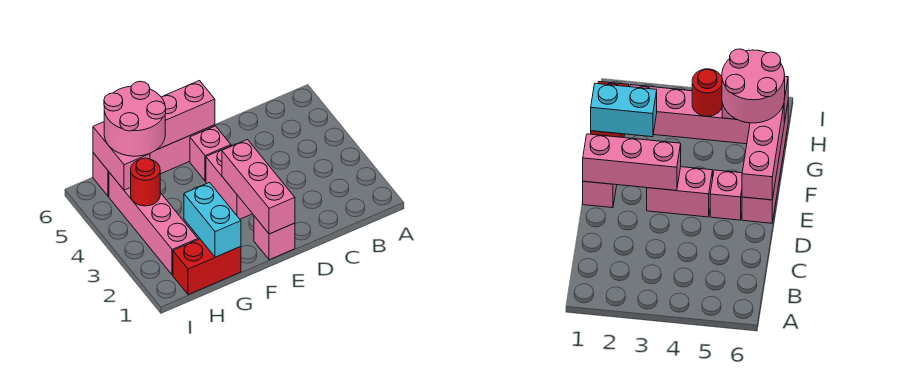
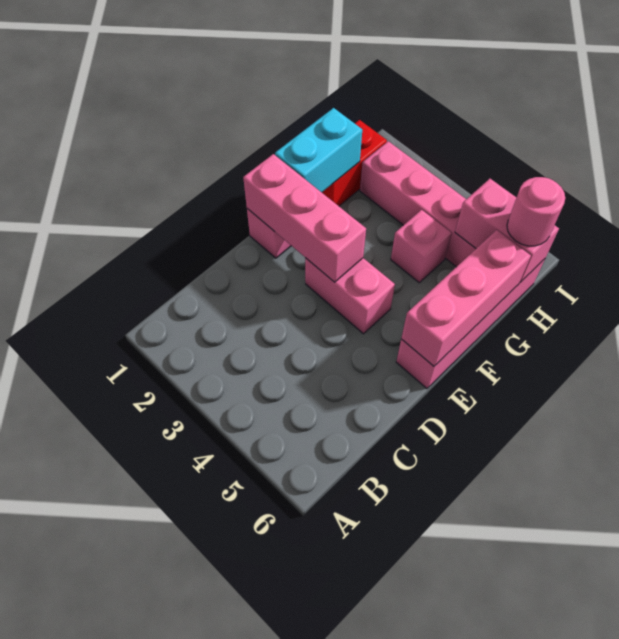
pink brick E5 level 1 -> pink brick G4 level 1
cyan brick G1:G2 level 2 -> cyan brick F1:G1 level 2
pink round brick G5:H6 level 3 -> pink round brick H6 level 3
red round brick H4 level 2 -> none

